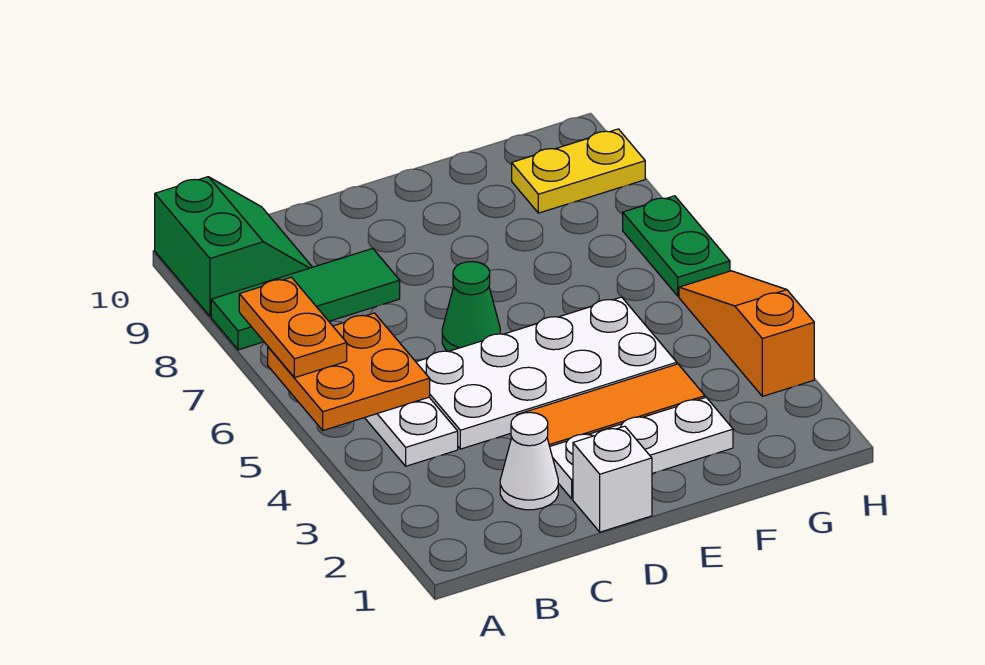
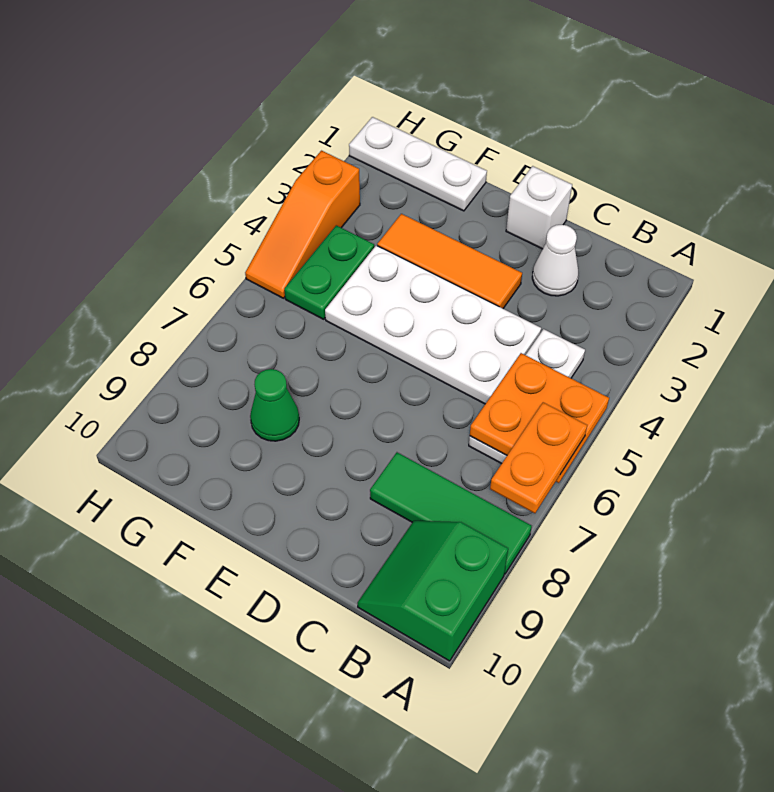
white plate D2:F2 level 1 -> white plate F1:H1 level 1
green cone D6 level 1 -> green cone F8 level 1
yellow plate G9:H9 level 1 -> none
green plate H6:H7 level 1 -> green plate G4:G5 level 1

